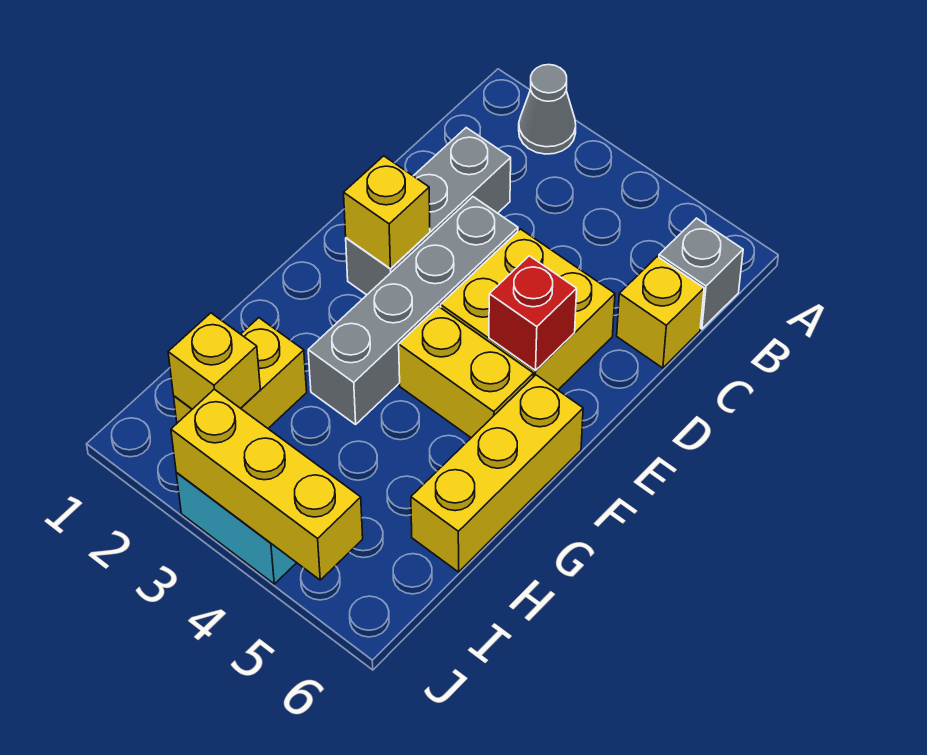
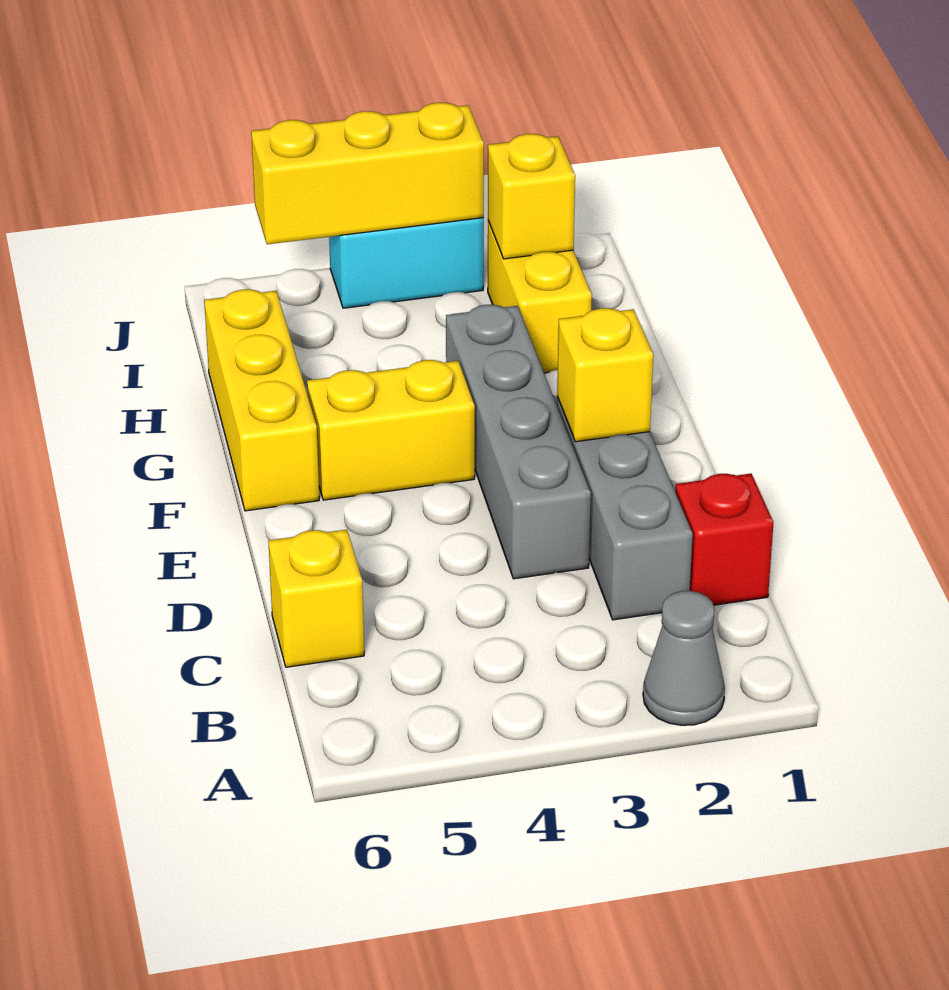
grey brick B6 level 1 -> none
yellow brick D4:E5 level 1 -> none
red brick E5 level 2 -> red brick C1 level 1

